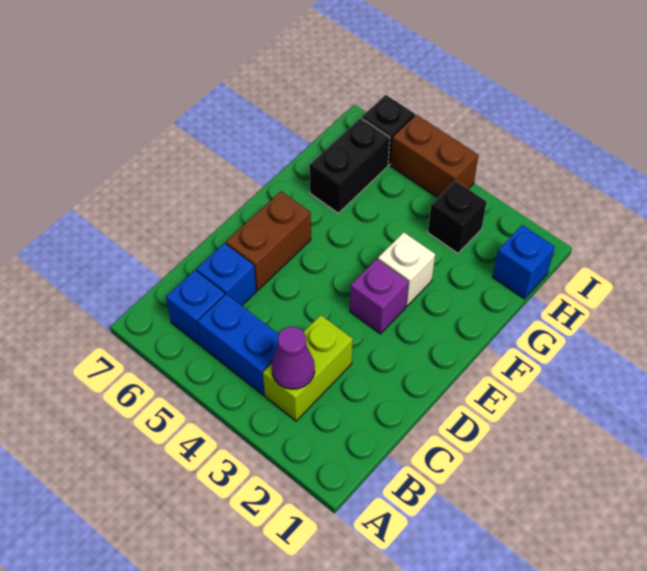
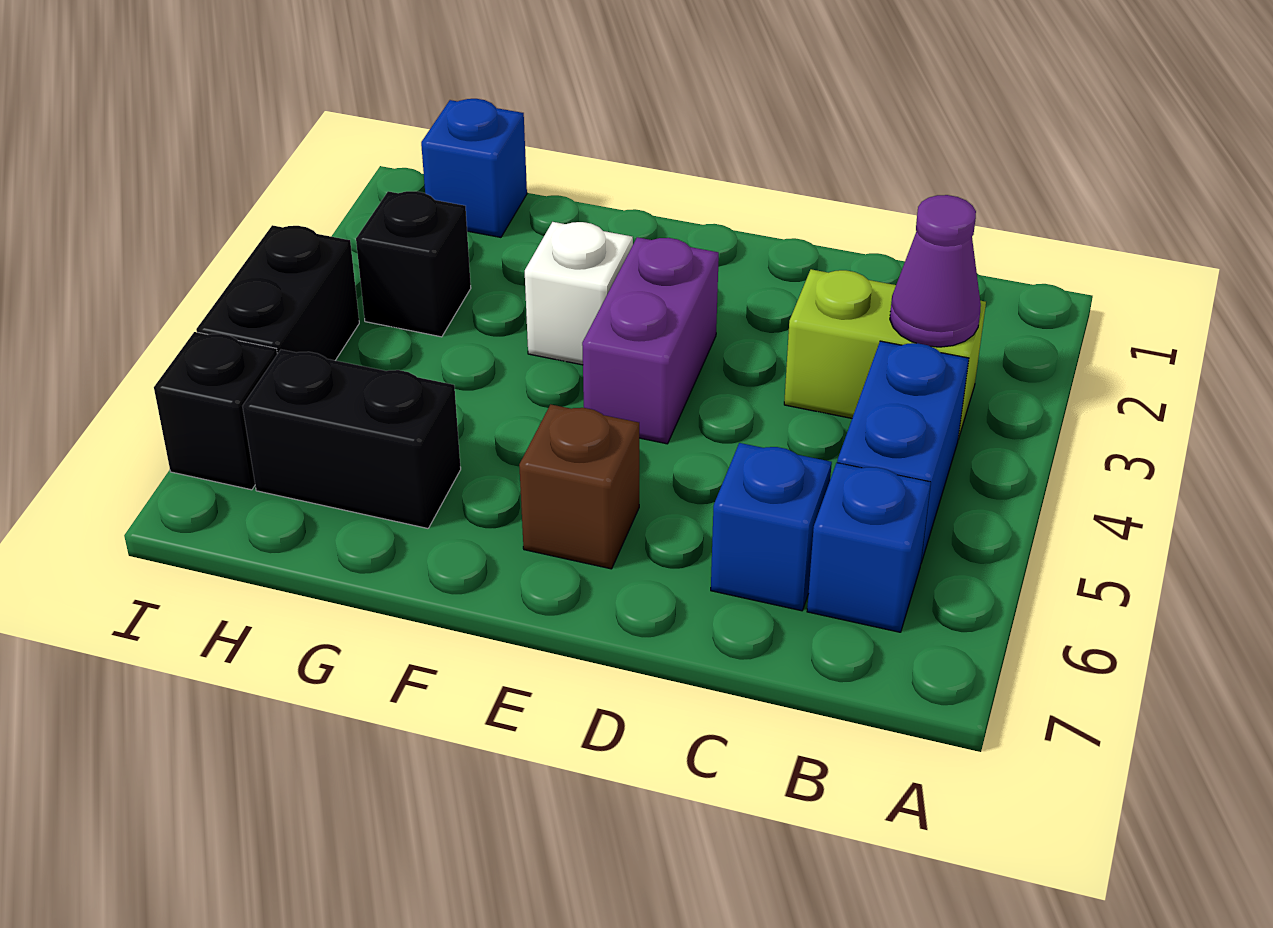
brown brick D6:E6 level 1 -> brown brick E6 level 1
purple brick E3 level 1 -> purple brick E3:E4 level 1
brown brick I4:I5 level 1 -> black brick I4:I5 level 1

